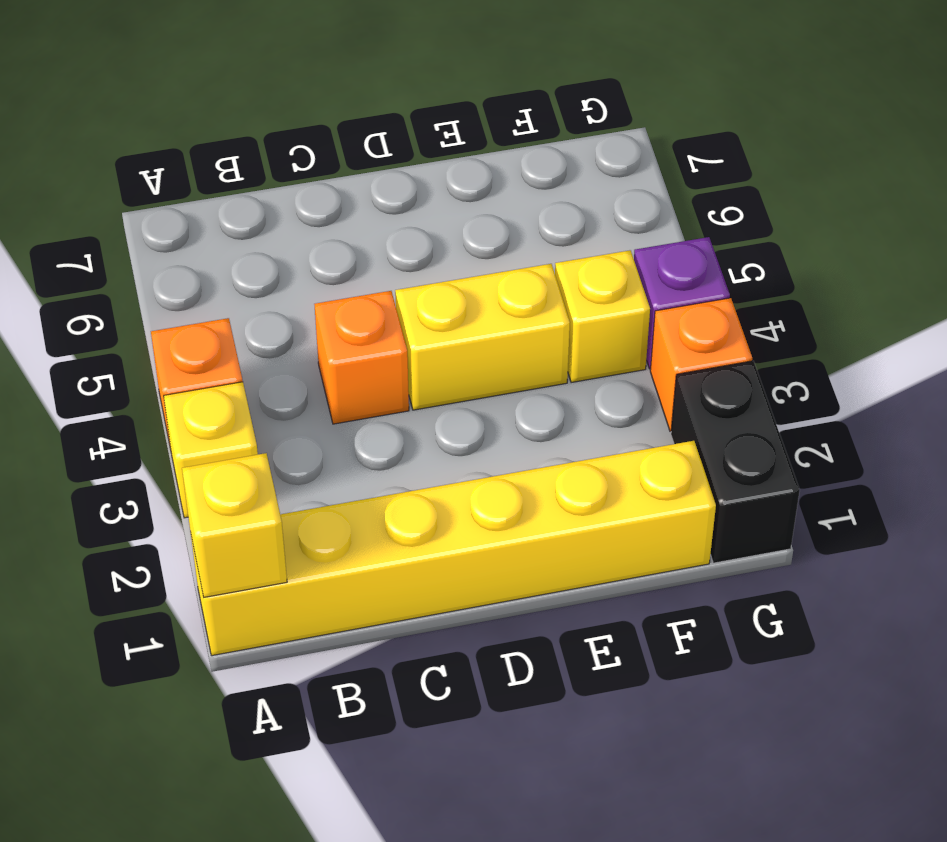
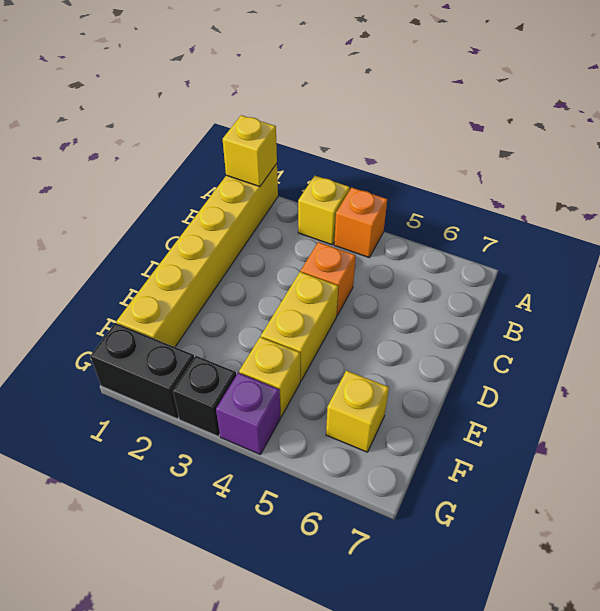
none -> yellow brick F6 level 1
orange brick G3 level 1 -> black brick G3 level 1

